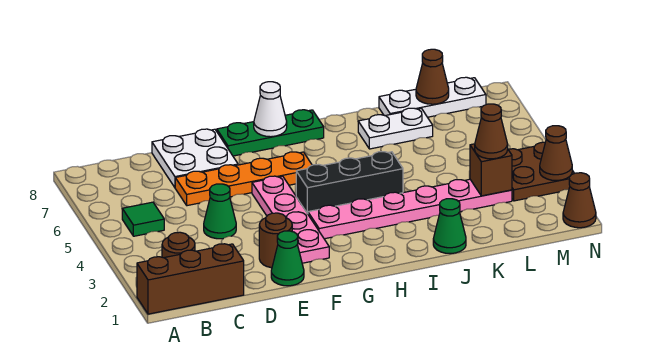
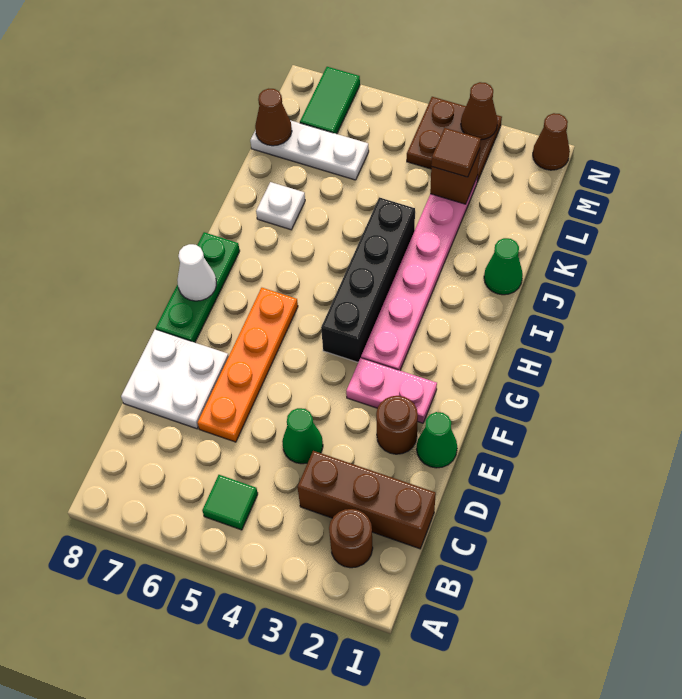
brown brick A1:C1 level 1 -> brown brick C1:C3 level 1
pink plate F2:F5 level 1 -> pink plate F2:F3 level 1
black brick G4:I4 level 1 -> black brick G4:J4 level 1
white plate J7:K7 level 1 -> white plate J7 level 1
white plate K8:M8 level 1 -> white plate L6:L8 level 1
brown cone L3 level 3 -> brown tile L3 level 3
none -> green tile M7:N7 level 1

